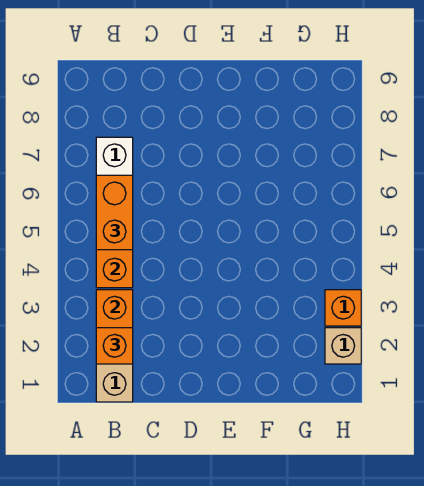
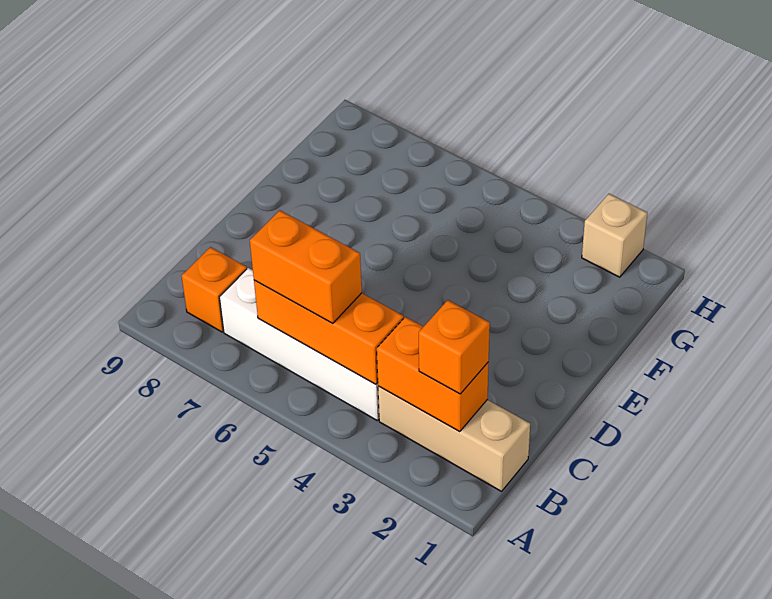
orange brick H3 level 1 -> orange brick B8 level 1

